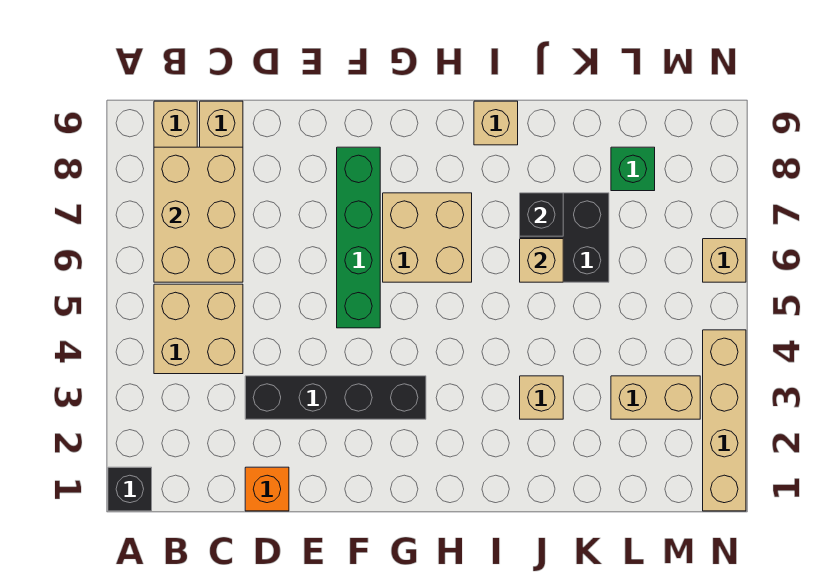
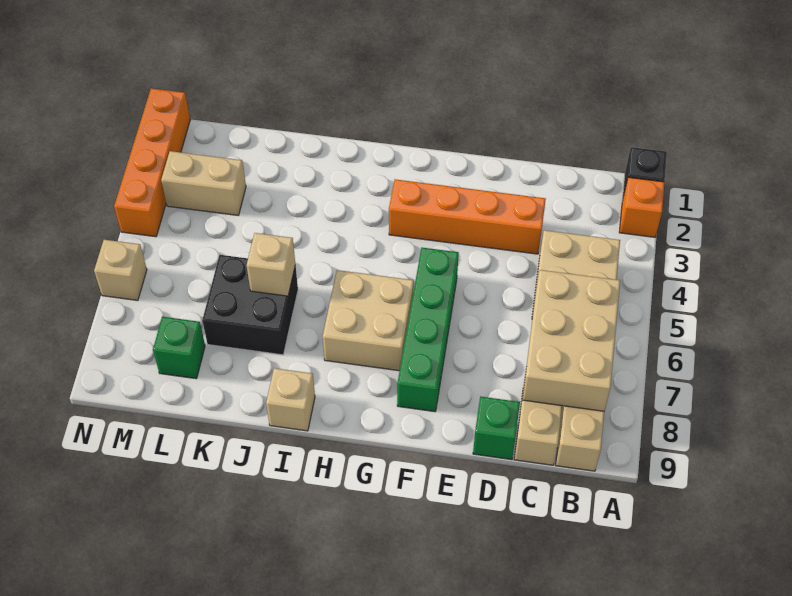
orange brick D1 level 1 -> orange brick A2 level 1
black brick D3:G3 level 1 -> orange brick D3:G3 level 1
none -> green brick D9 level 1
tan brick J3 level 1 -> none
black brick J7 level 2 -> none
tan brick N1:N4 level 1 -> orange brick N1:N4 level 1

